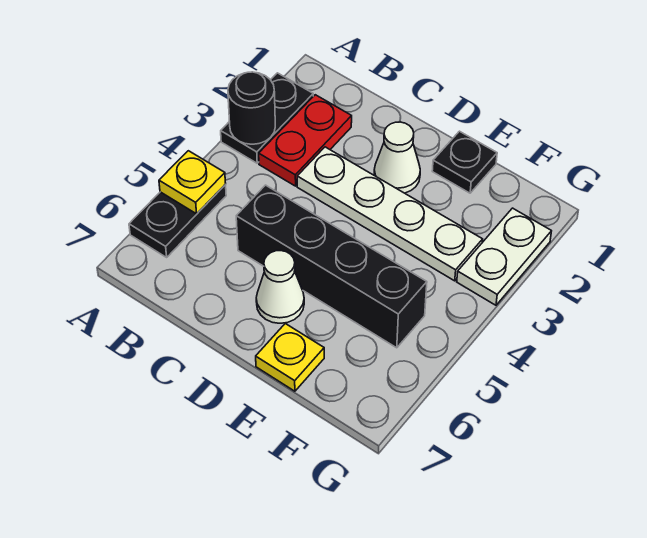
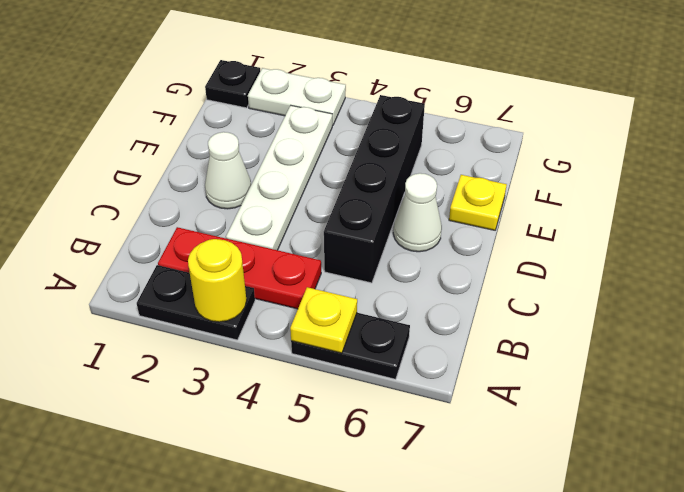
black round brick A3 level 2 -> yellow round brick A3 level 2
red plate B2:B3 level 1 -> red plate B2:B4 level 1
black plate E1 level 1 -> black plate G1 level 1

